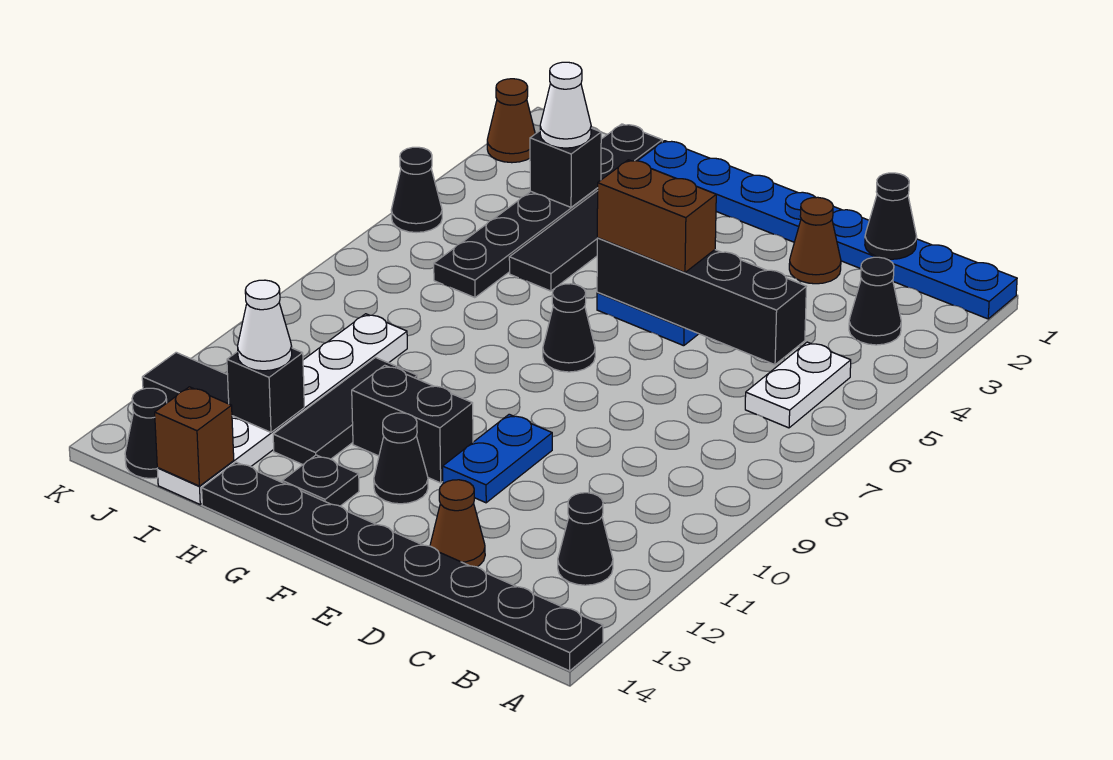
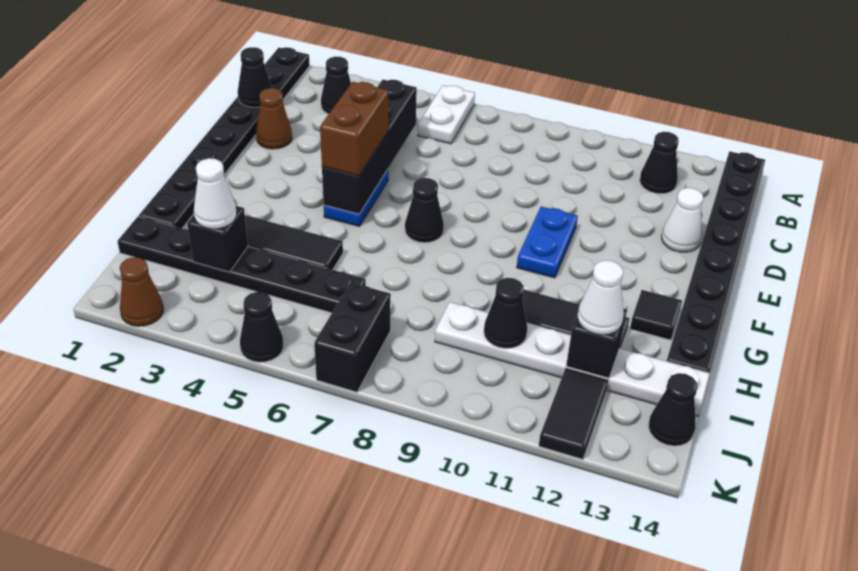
blue plate A1:H1 level 1 -> black plate A1:H1 level 1
white plate B5:B6 level 1 -> white plate A6:B6 level 1
brown cone D13 level 1 -> white cone D13 level 1
blue plate E10:E11 level 1 -> blue plate E10:F10 level 1
black brick F11:G11 level 1 -> black brick J7:K7 level 1
black cone F12 level 1 -> black cone I10 level 2
black plate G13 level 1 -> black tile G13 level 1
brown brick I14 level 2 -> none

